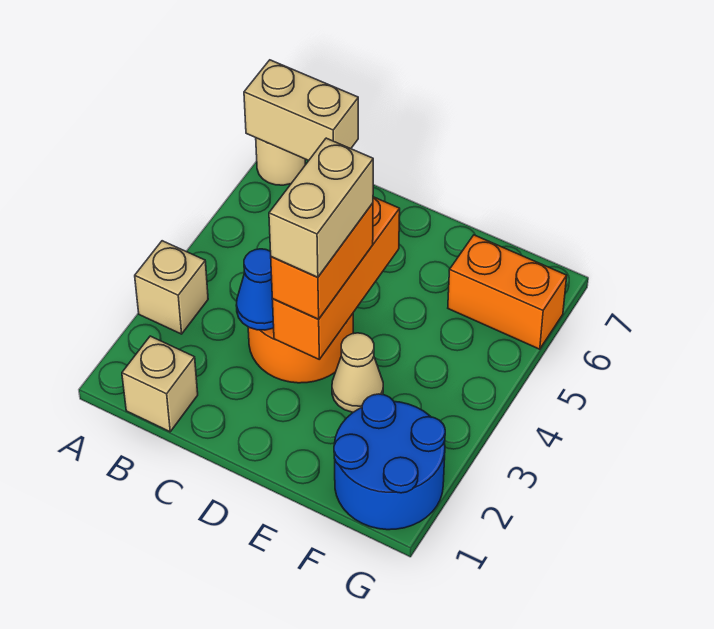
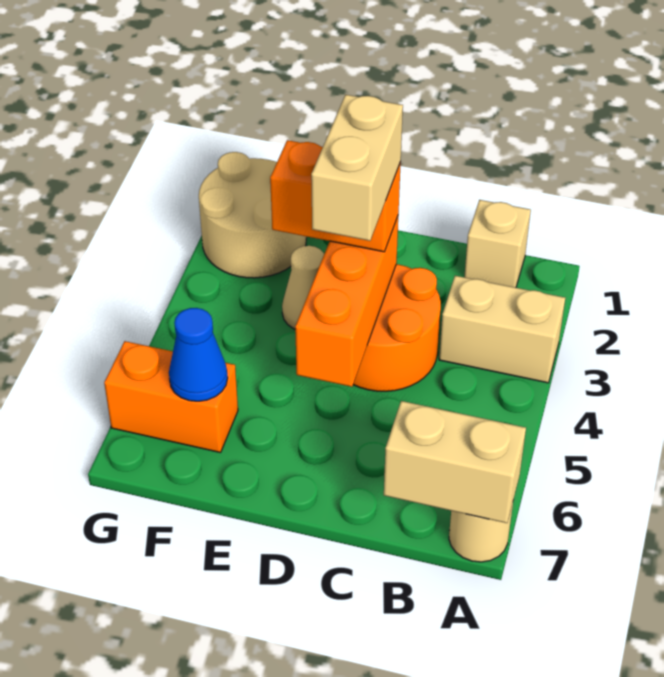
tan brick A3 level 1 -> tan brick A3:B3 level 1
blue cone C3 level 2 -> blue cone F6 level 2
orange brick D3:D4 level 3 -> orange brick D3:E3 level 3
blue round brick F1:G2 level 1 -> tan round brick F1:G2 level 1

